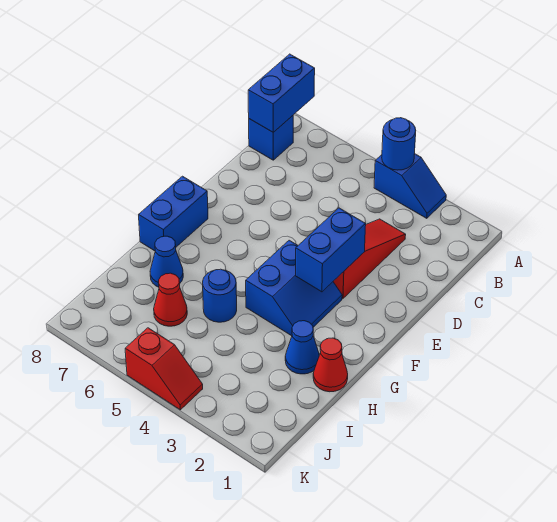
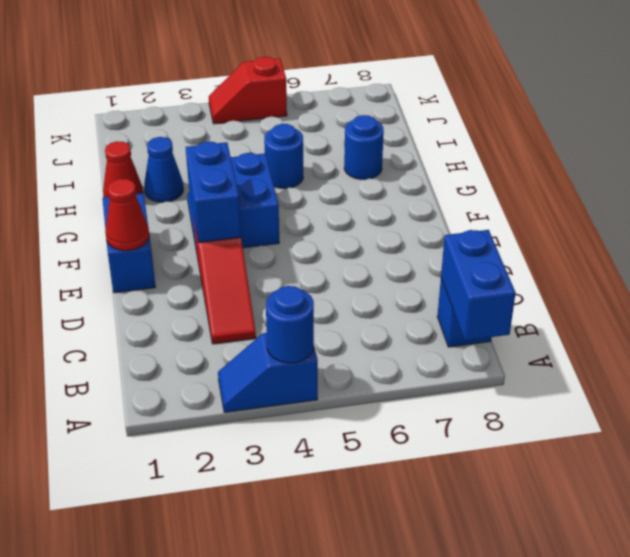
blue brick F8:G8 level 1 -> blue brick E1:F1 level 1
blue cone H7 level 1 -> blue round brick H7 level 1
red cone I6 level 1 -> red cone E1 level 2

